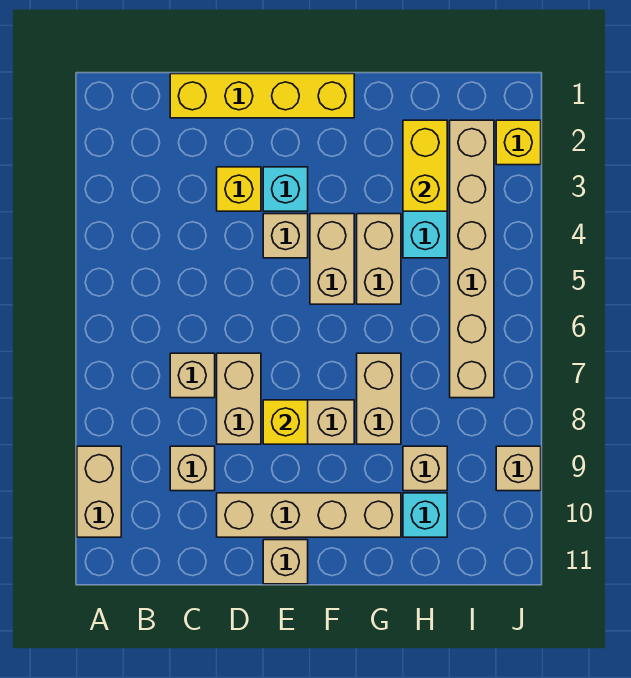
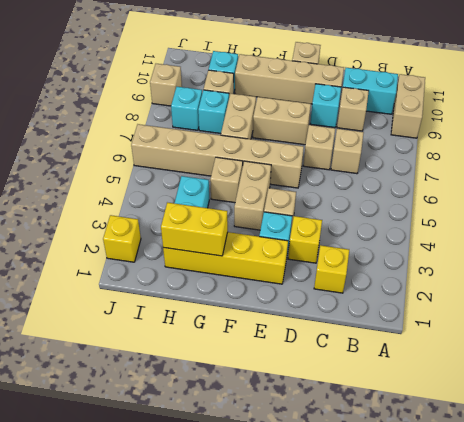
none -> cyan brick B10:C10 level 1
yellow brick C1:F1 level 1 -> yellow brick E2:H2 level 1
tan brick D7:D8 level 1 -> tan brick D7 level 1
none -> cyan brick D9 level 1
yellow brick E8 level 2 -> yellow brick C2 level 1
tan brick G4:G5 level 1 -> tan brick G5 level 1
yellow brick H2:H3 level 2 -> yellow brick G2:H2 level 2
none -> cyan brick H8 level 1
tan brick I2:I7 level 1 -> tan brick E6:J6 level 1
none -> cyan brick I8 level 1

